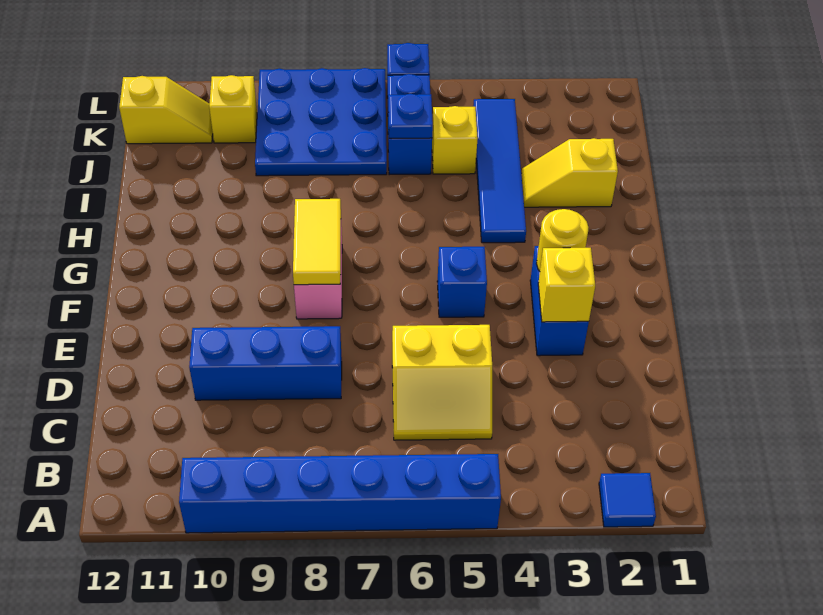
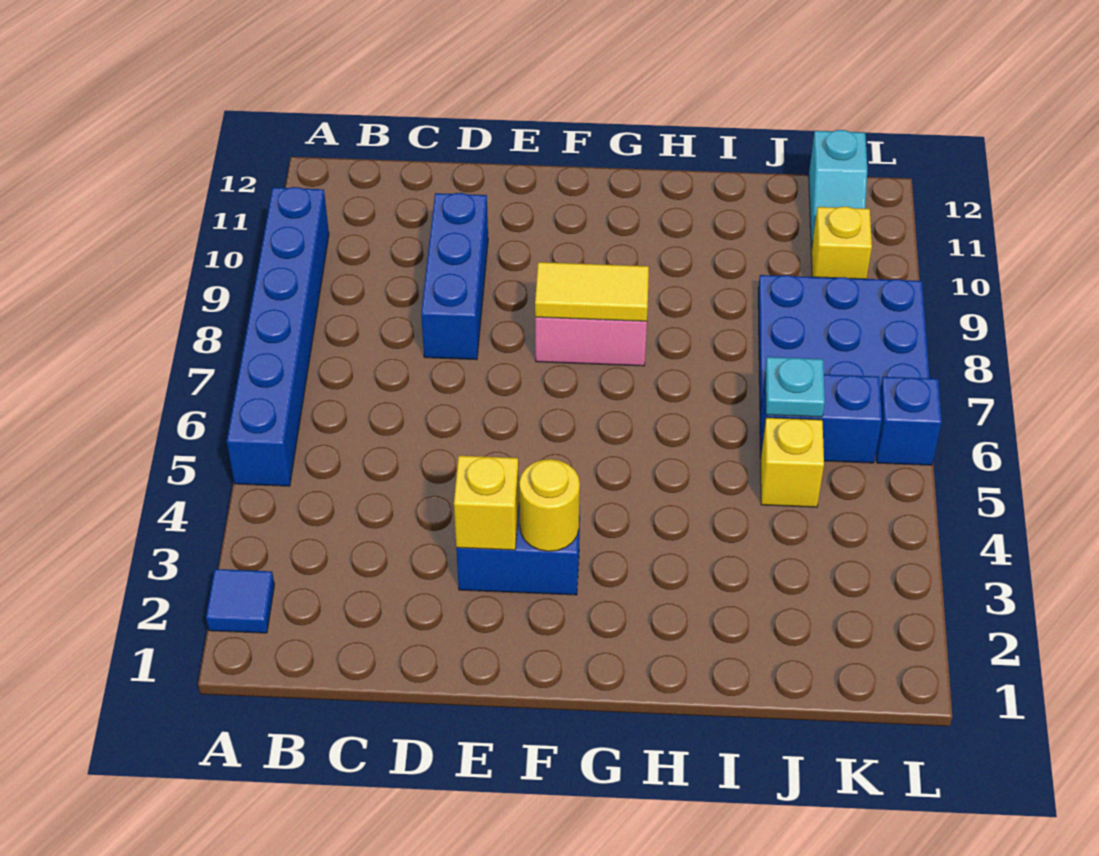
yellow slope C5:D6 level 1 top D -> none
blue brick F5 level 1 -> none
blue tile H4:K4 level 1 -> none
yellow slope I2:I3 level 1 top 2 -> none
blue plate J6 level 2 -> cyan plate J6 level 2
yellow slope K11:K12 level 1 top 12 -> cyan slope K11:K12 level 1 top 12

